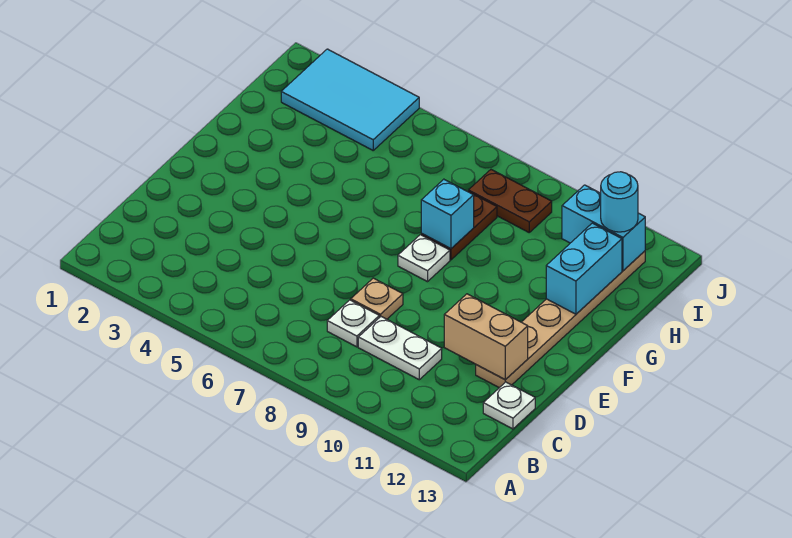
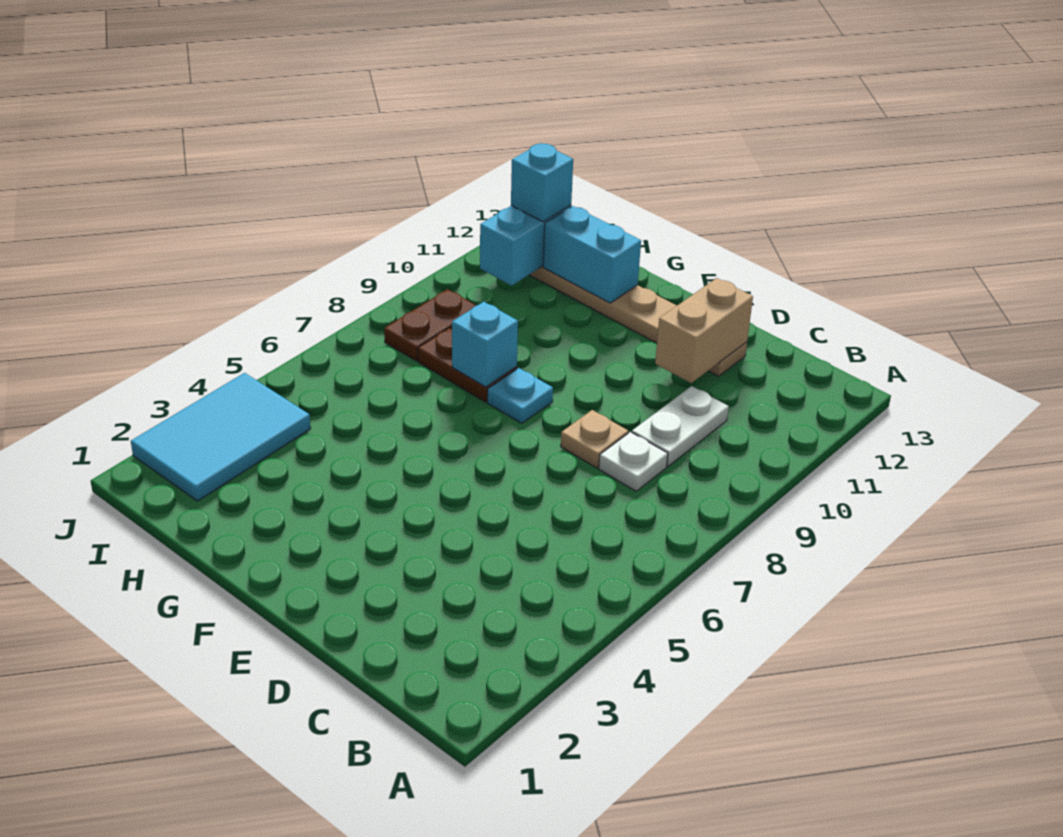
white plate C13 level 1 -> none
white plate F8 level 1 -> cyan plate F8 level 1
cyan round brick I12 level 3 -> cyan brick I12 level 3

